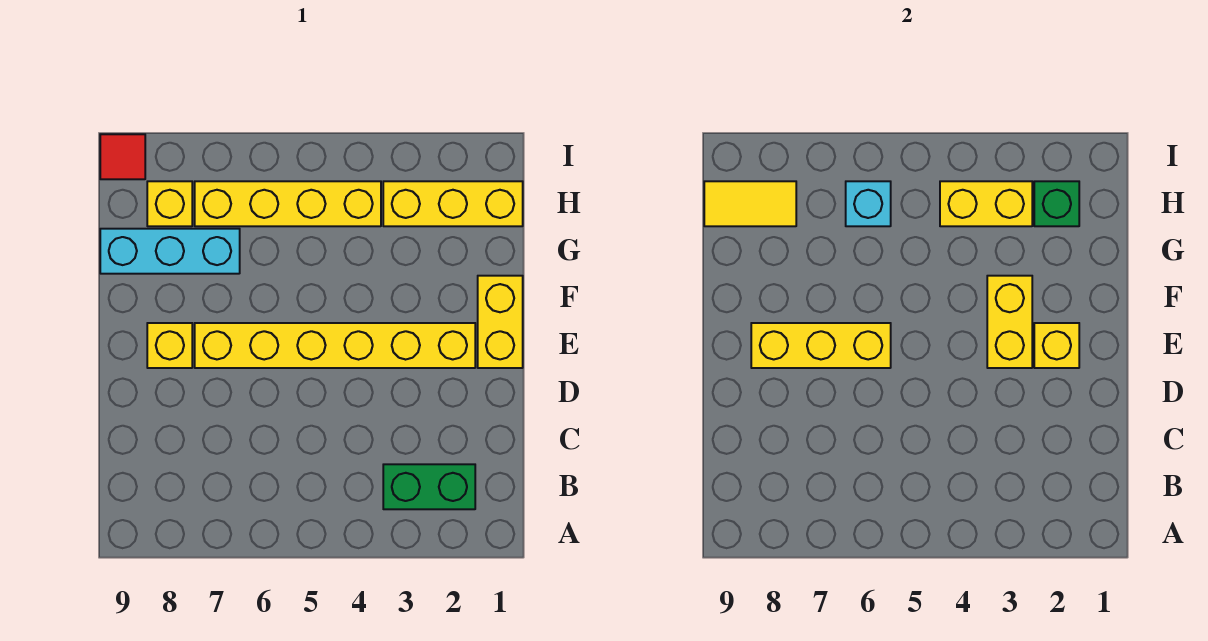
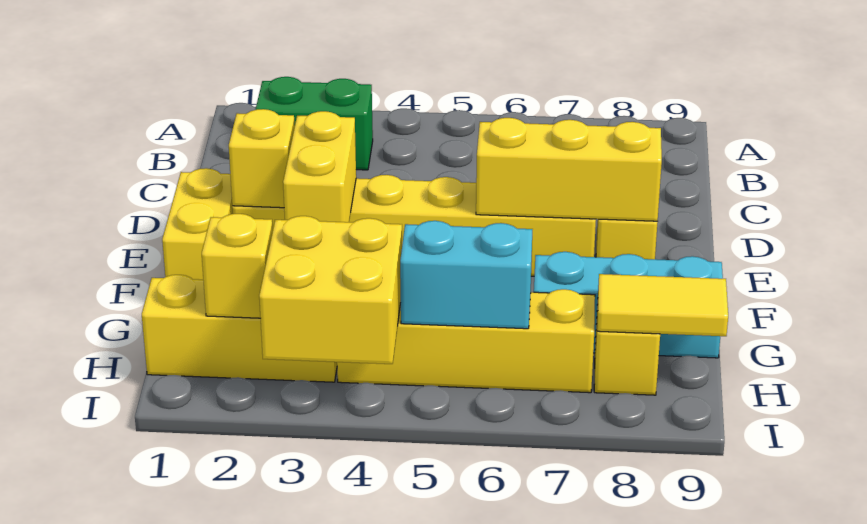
green brick H2 level 2 -> yellow brick H2 level 2
yellow brick H3:H4 level 2 -> yellow brick H3:I4 level 2
cyan brick H6 level 2 -> cyan brick H5:H6 level 2
red tile I9 level 1 -> none

